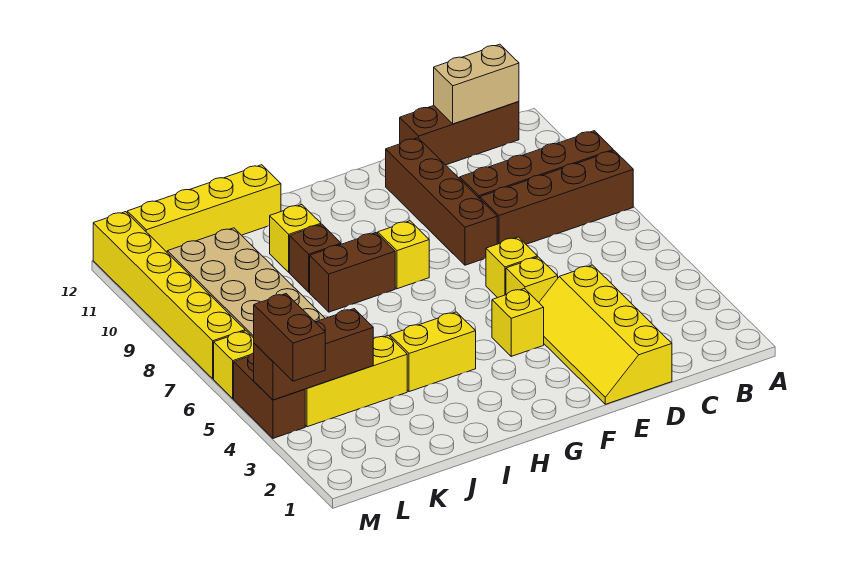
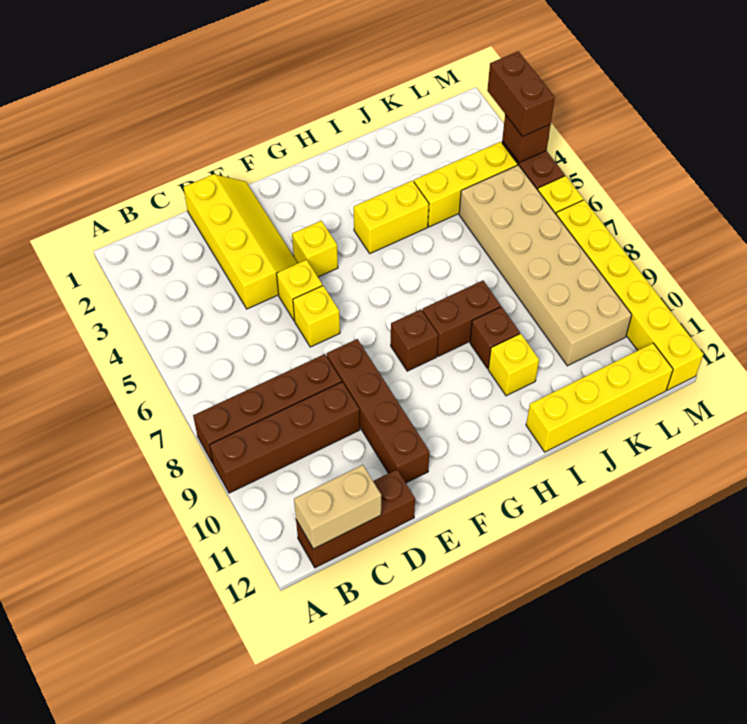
yellow brick G8 level 1 -> brown brick G8 level 1
brown brick K4:M4 level 2 -> brown brick M4 level 2

